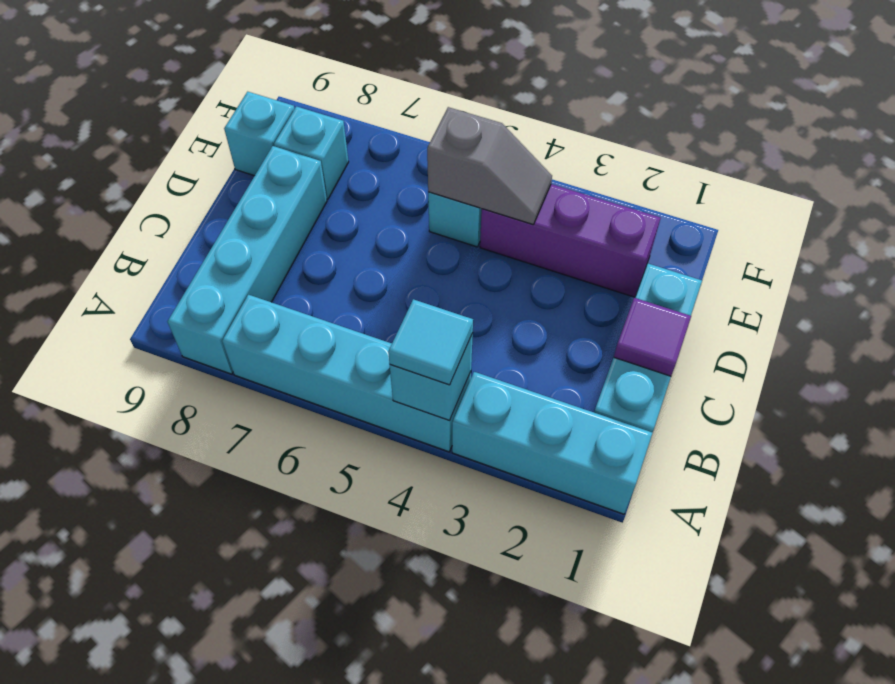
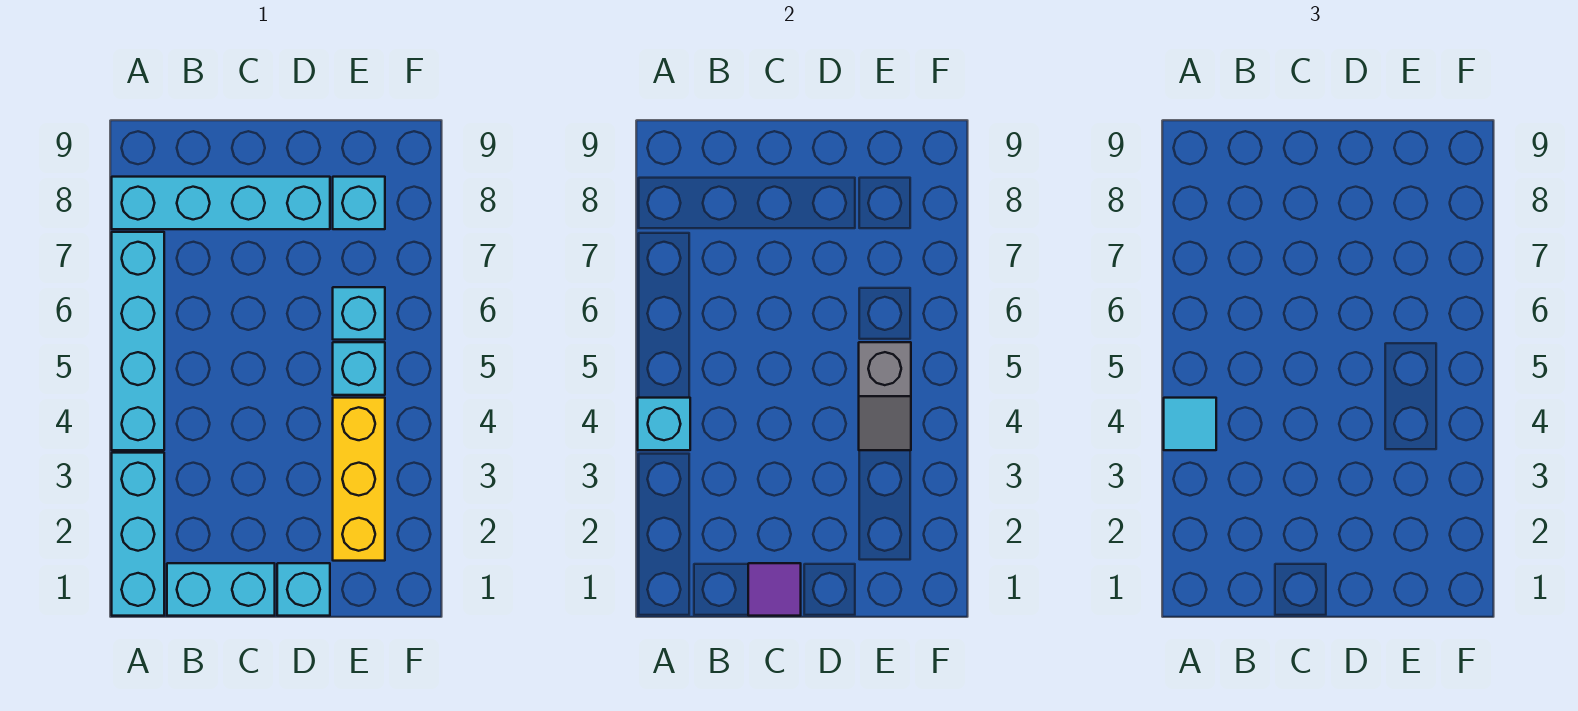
purple brick E2:E4 level 1 -> yellow brick E2:E4 level 1
cyan brick E9 level 1 -> cyan brick E6 level 1

